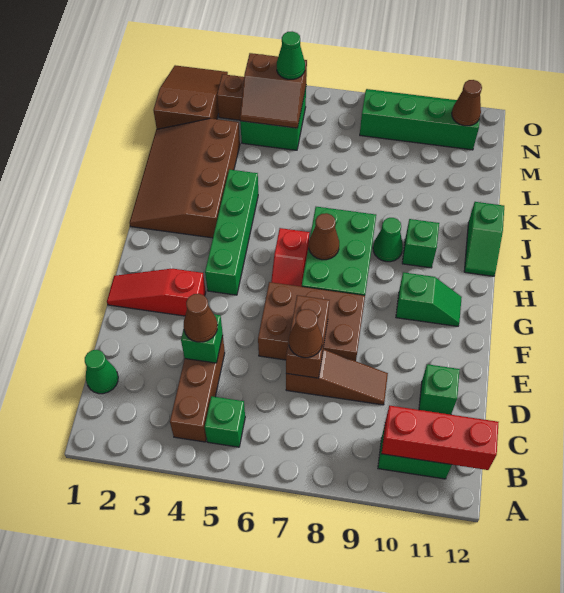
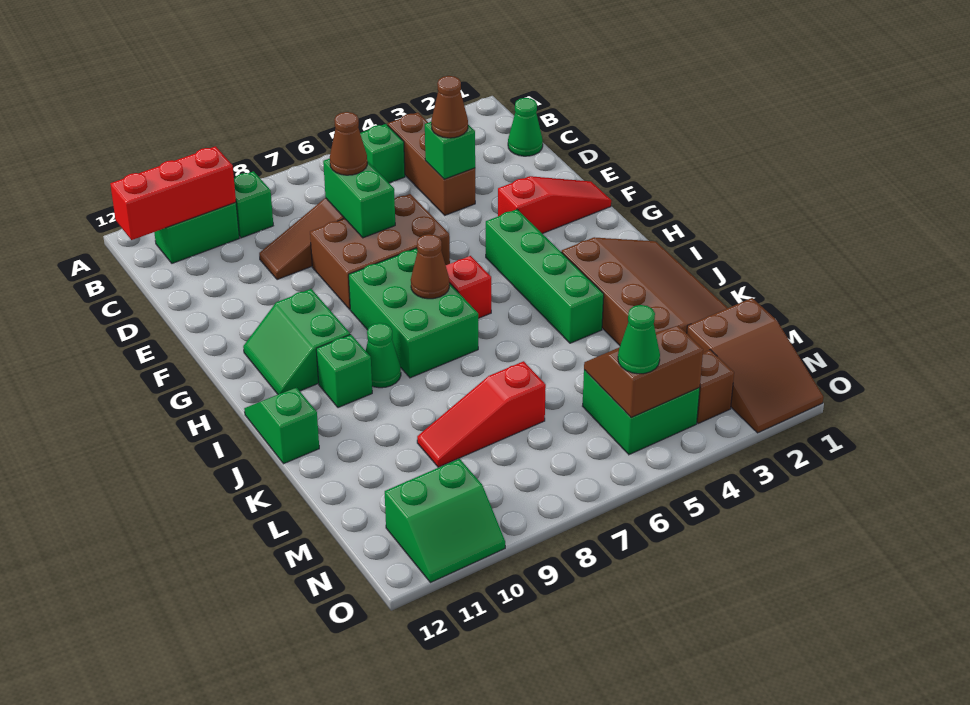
brown brick D7:E7 level 2 -> green brick D7:E7 level 2
green brick D11 level 1 -> green brick B9 level 1
green slope G10:G11 level 1 top 10 -> green slope G10:H11 level 1 top 10
none -> red slope L7:L9 level 1 top 7
green slope N8:O11 level 1 top N -> green slope N10:O11 level 1 top N
brown cone N11 level 2 -> none

